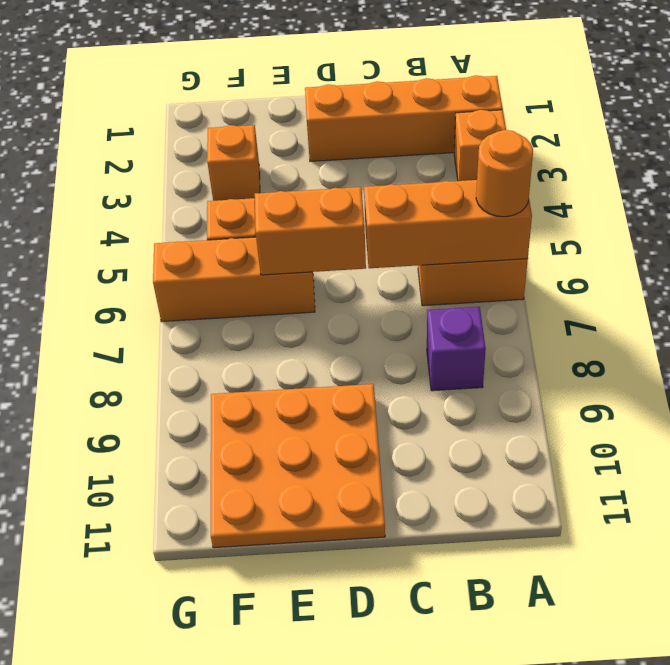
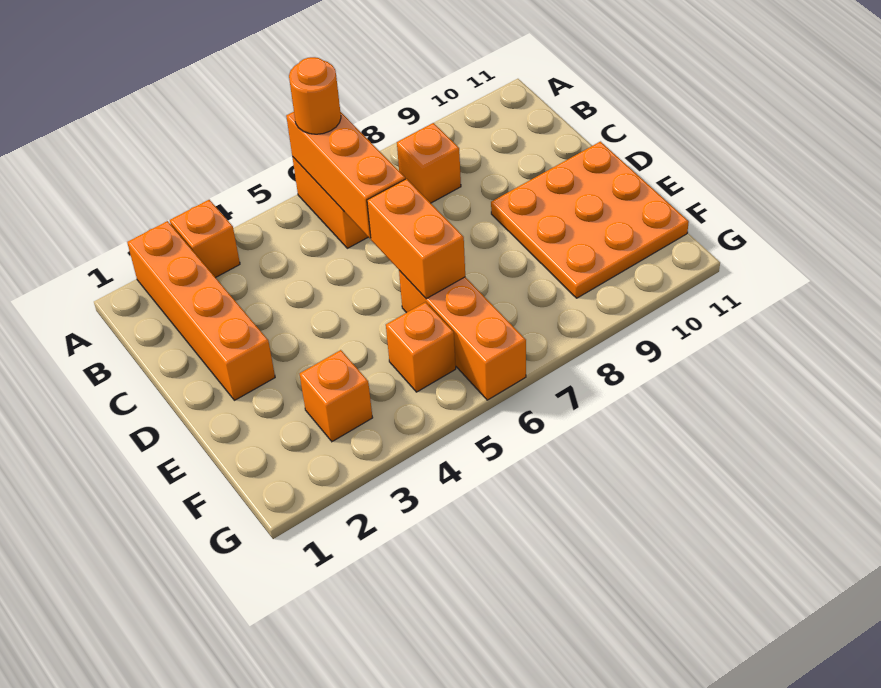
purple brick B8 level 1 -> orange brick B8 level 1

